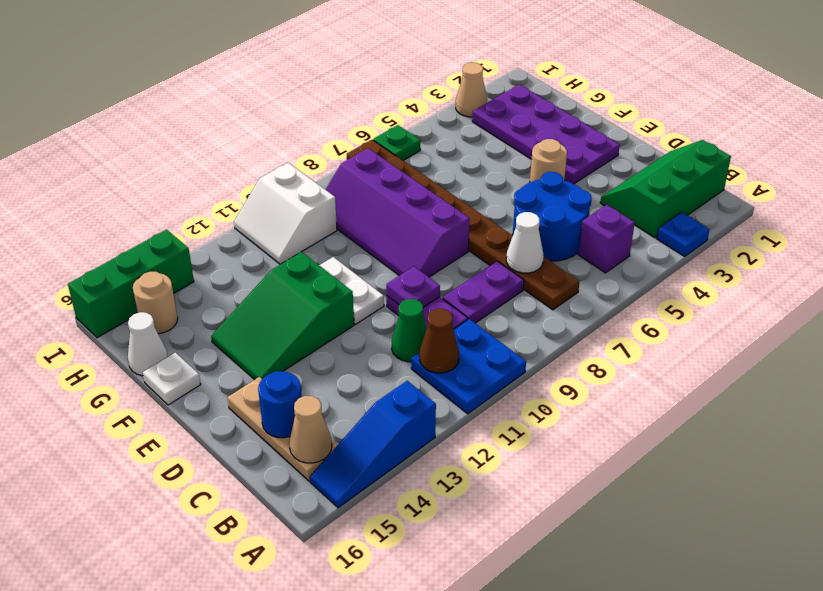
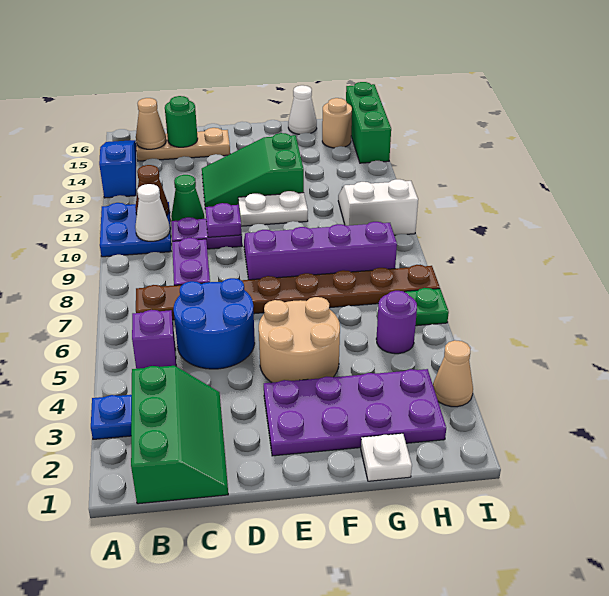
white cone C7 level 2 -> white cone B10 level 2
blue round brick C15 level 2 -> green round brick C15 level 2
tan round brick E4 level 1 -> tan round brick E4:F5 level 1
green slope E12:F14 level 1 top 12 -> green slope D12:F13 level 1 top F
white plate F16 level 1 -> white plate G1 level 1
none -> purple round brick H5 level 1

